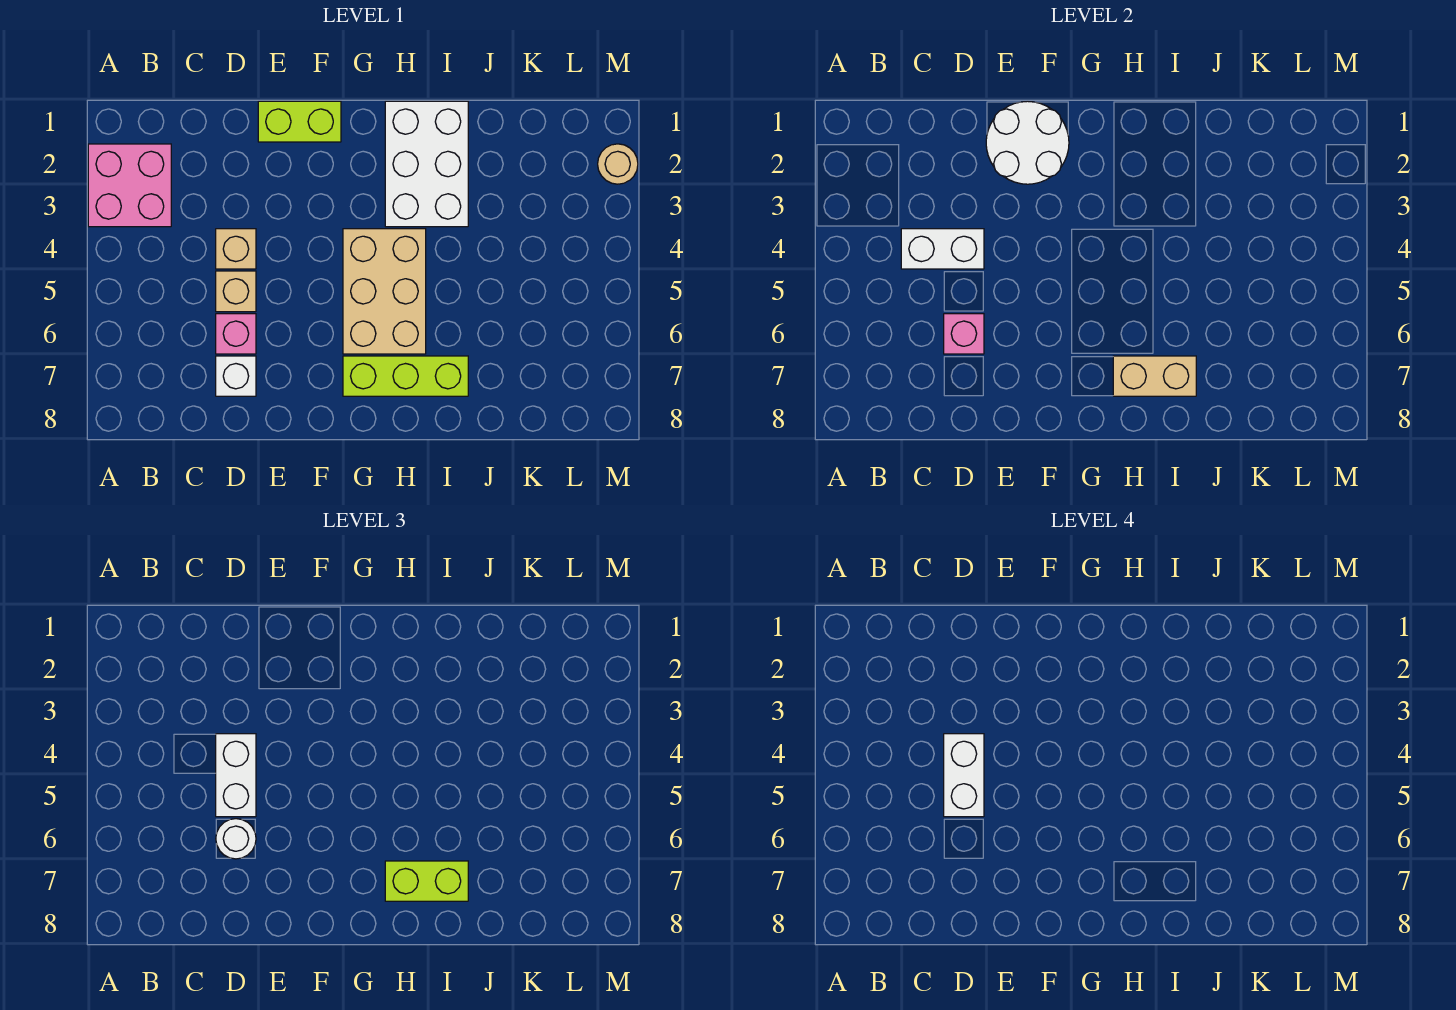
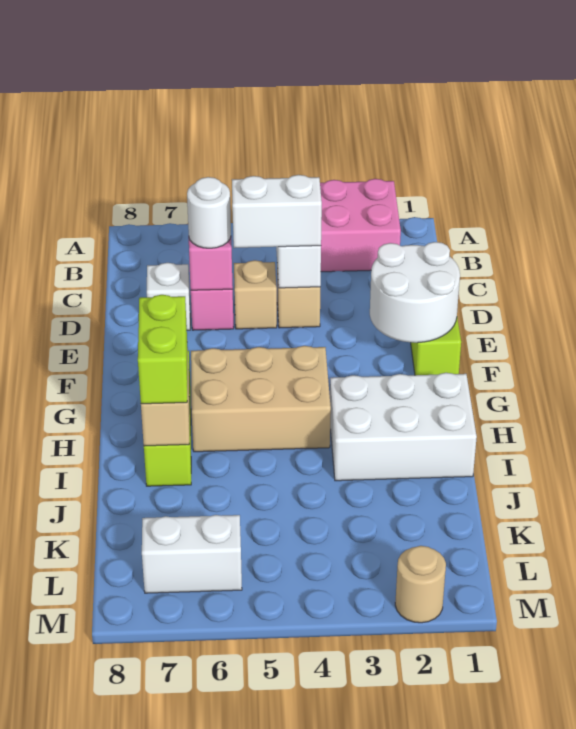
white brick D4:D5 level 4 -> white brick L6:L7 level 1

